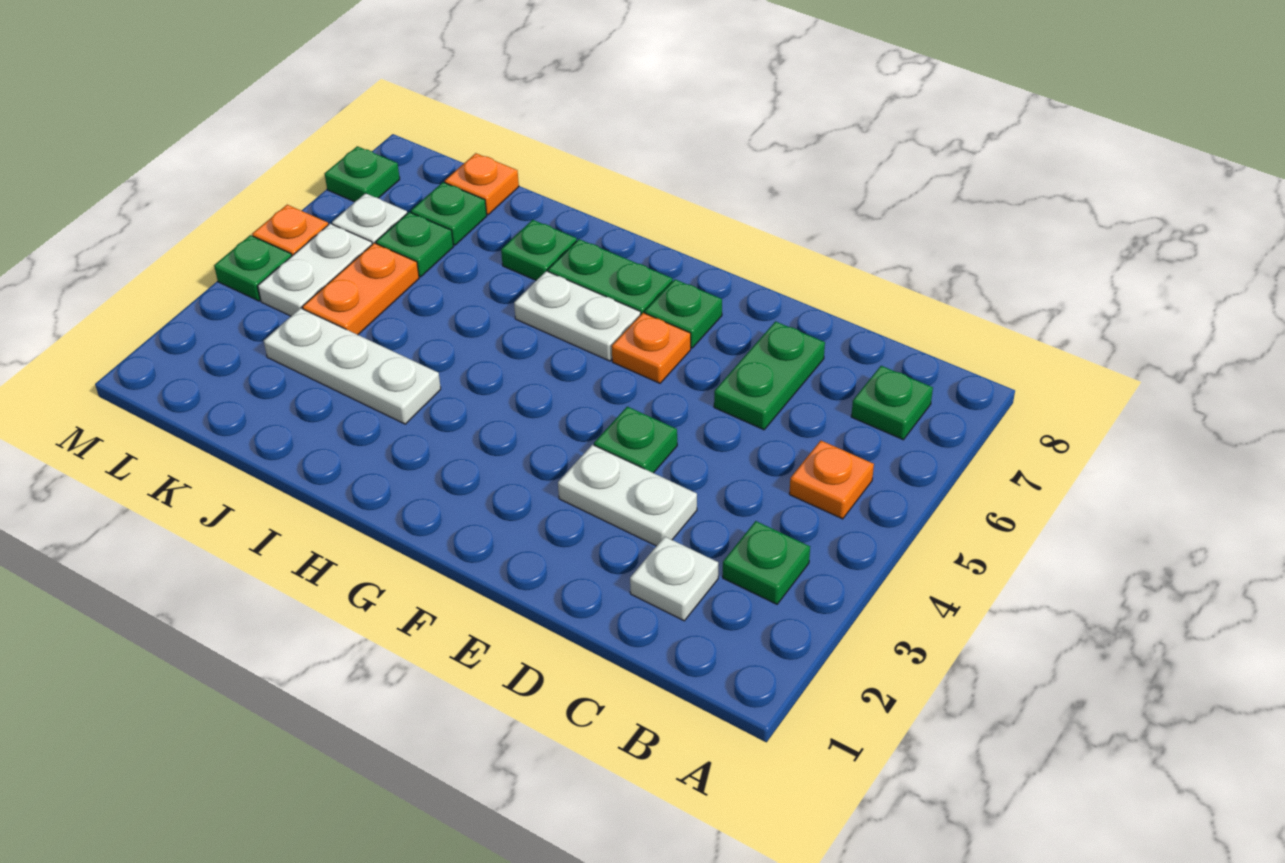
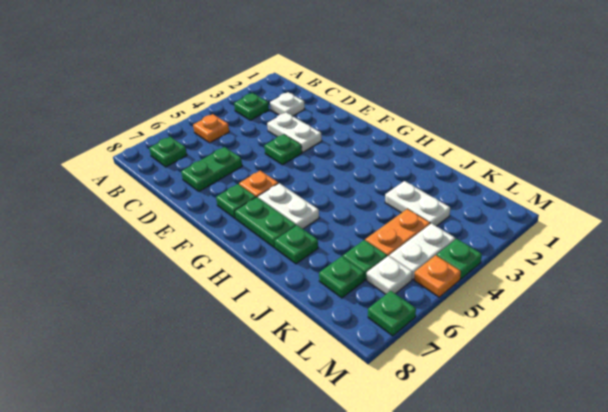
white plate I3:K3 level 1 -> white plate J3:K3 level 1
orange plate K8 level 1 -> none

